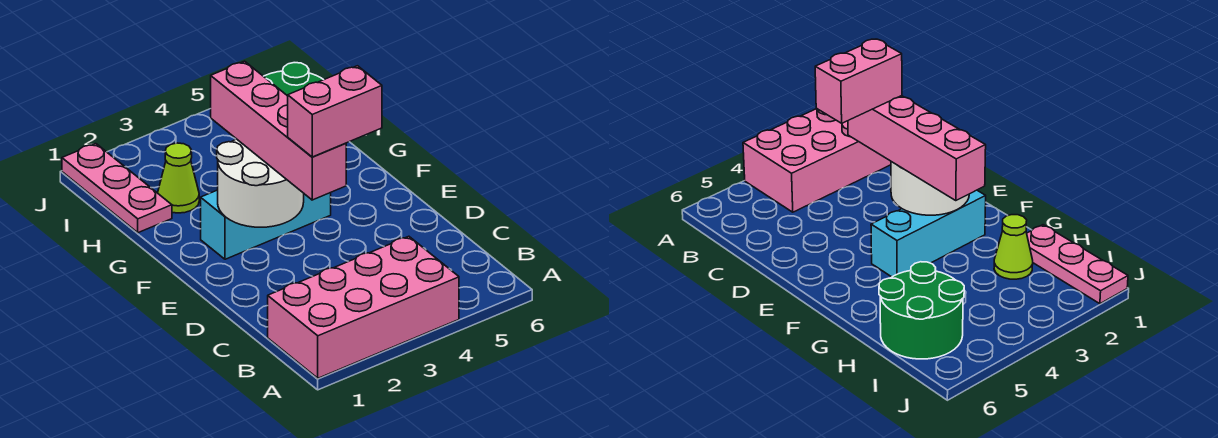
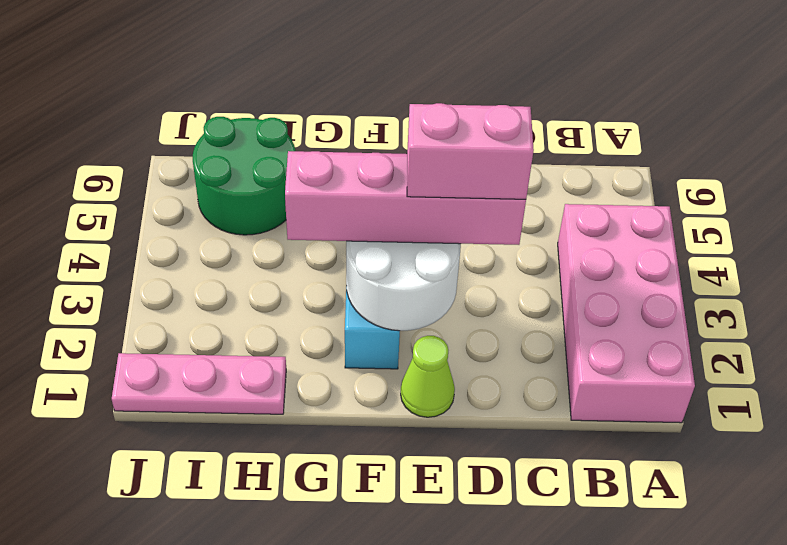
pink brick D3:D4 level 4 -> pink brick D3:E3 level 4
lime cone H2 level 1 -> lime cone E1 level 1

